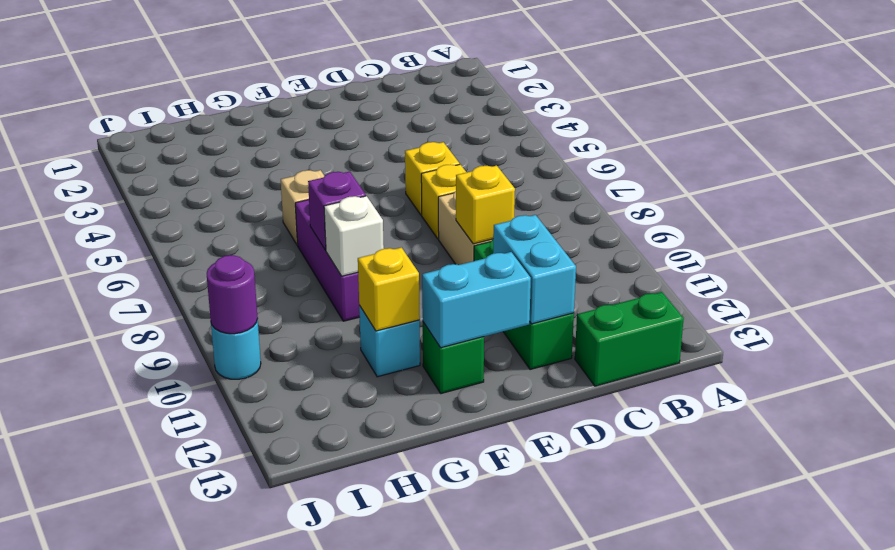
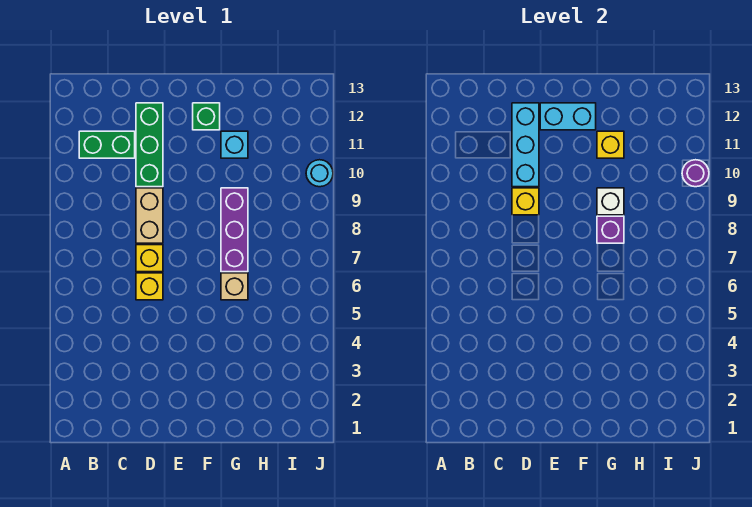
green brick B13:C13 level 1 -> green brick B11:C11 level 1
cyan brick D11:D12 level 2 -> cyan brick D10:D12 level 2

